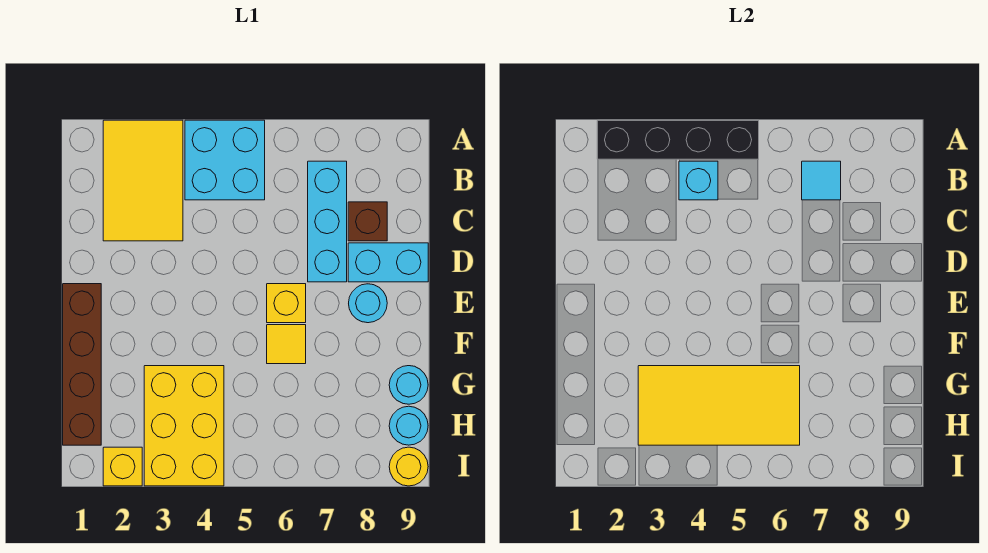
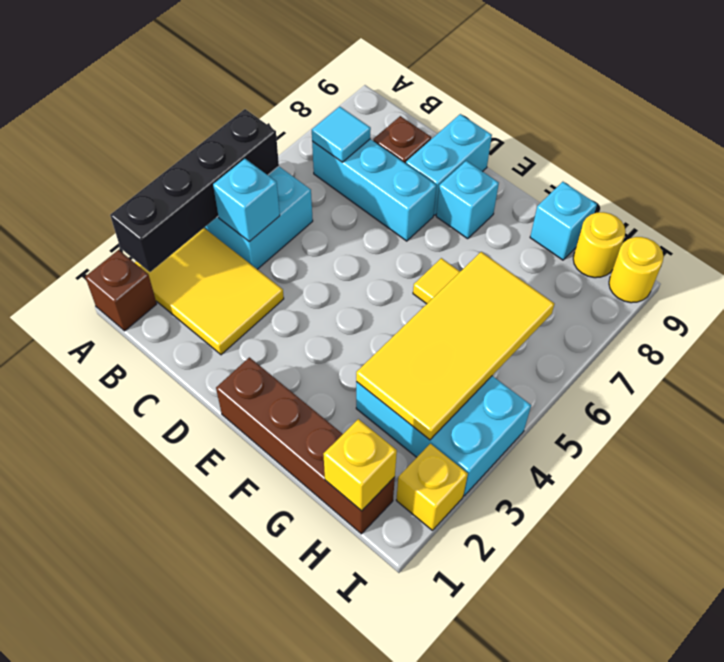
none -> brown brick A1 level 1
yellow brick E6 level 1 -> yellow brick H1 level 2
cyan round brick E8 level 1 -> cyan brick E8 level 1
yellow brick G3:I4 level 1 -> cyan brick G3:I4 level 1
cyan round brick G9 level 1 -> cyan brick G9 level 1
cyan round brick H9 level 1 -> yellow round brick H9 level 1

